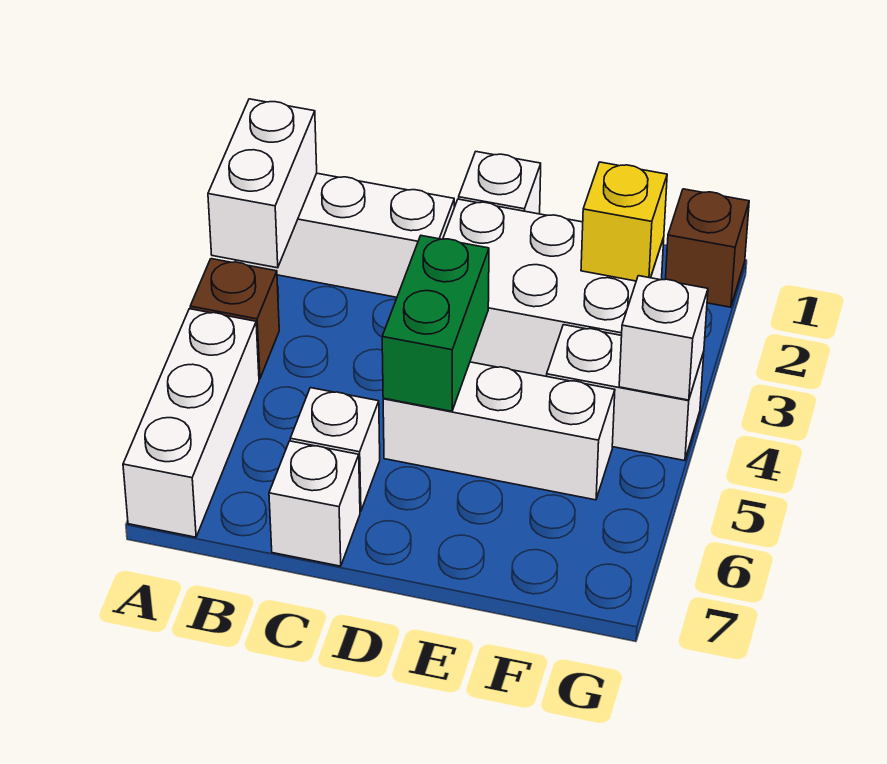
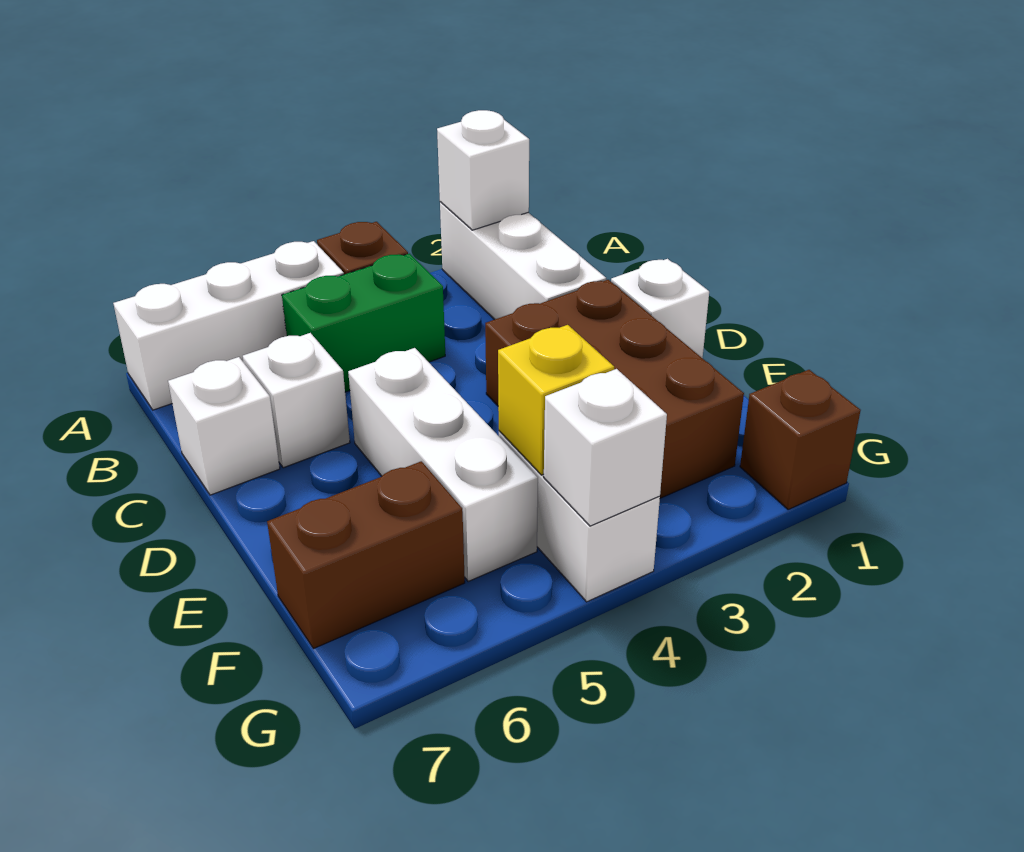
white brick A2:A3 level 2 -> white brick A2 level 2
white brick D2:F3 level 1 -> brown brick D2:F3 level 1
green brick D4:D5 level 2 -> green brick B4:B5 level 1
yellow brick F2 level 2 -> yellow brick F4 level 2
none -> brown brick F6:F7 level 1

